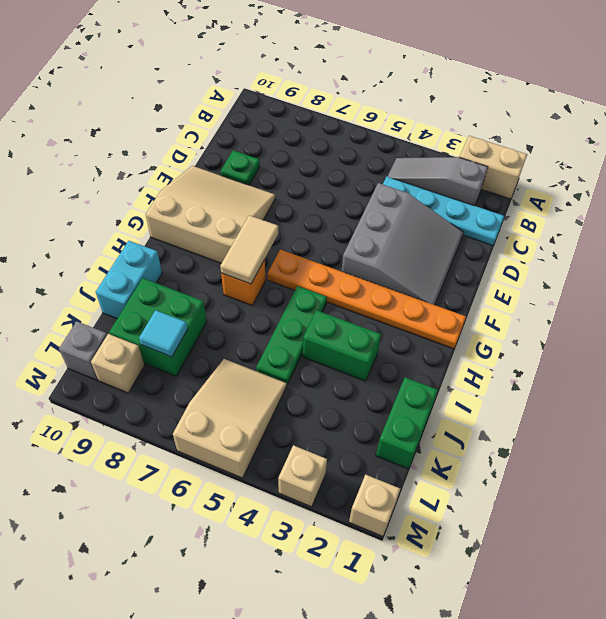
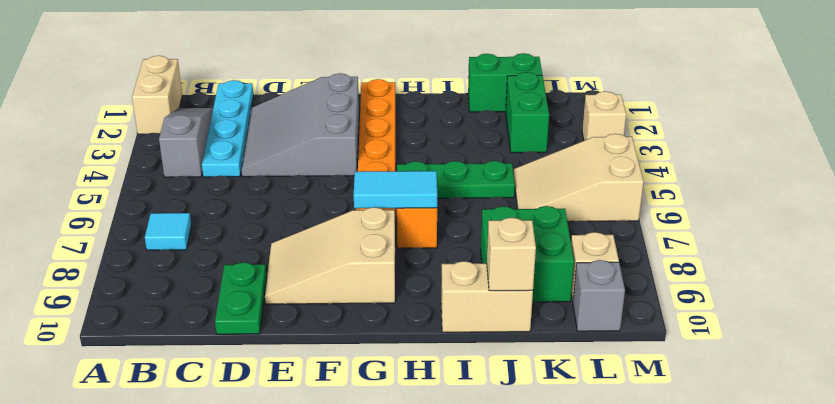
grey slope B2:B4 level 1 top 2 -> grey slope B2:B4 level 1 top 4
grey slope D2:F4 level 1 top 4 -> grey slope D2:F4 level 1 top F
green plate D9 level 1 -> green plate D9:D10 level 1
tan slope E8:G10 level 1 top G -> tan slope E8:G9 level 1 top G
tan tile G7:H7 level 2 -> cyan tile G7:H7 level 2
green brick I3:I4 level 1 -> green brick K2:K3 level 1
cyan brick I10:J10 level 1 -> tan brick I10:J10 level 1
cyan tile K8 level 2 -> cyan tile B7 level 1
tan brick M1 level 1 -> tan brick J10 level 2

